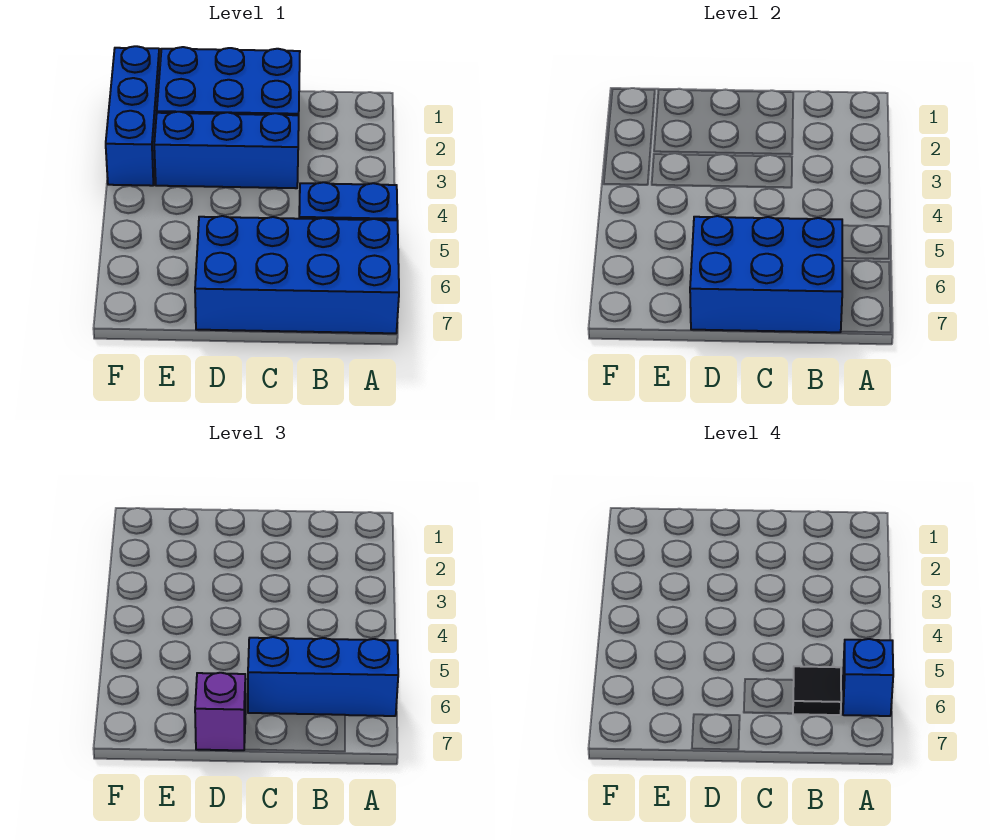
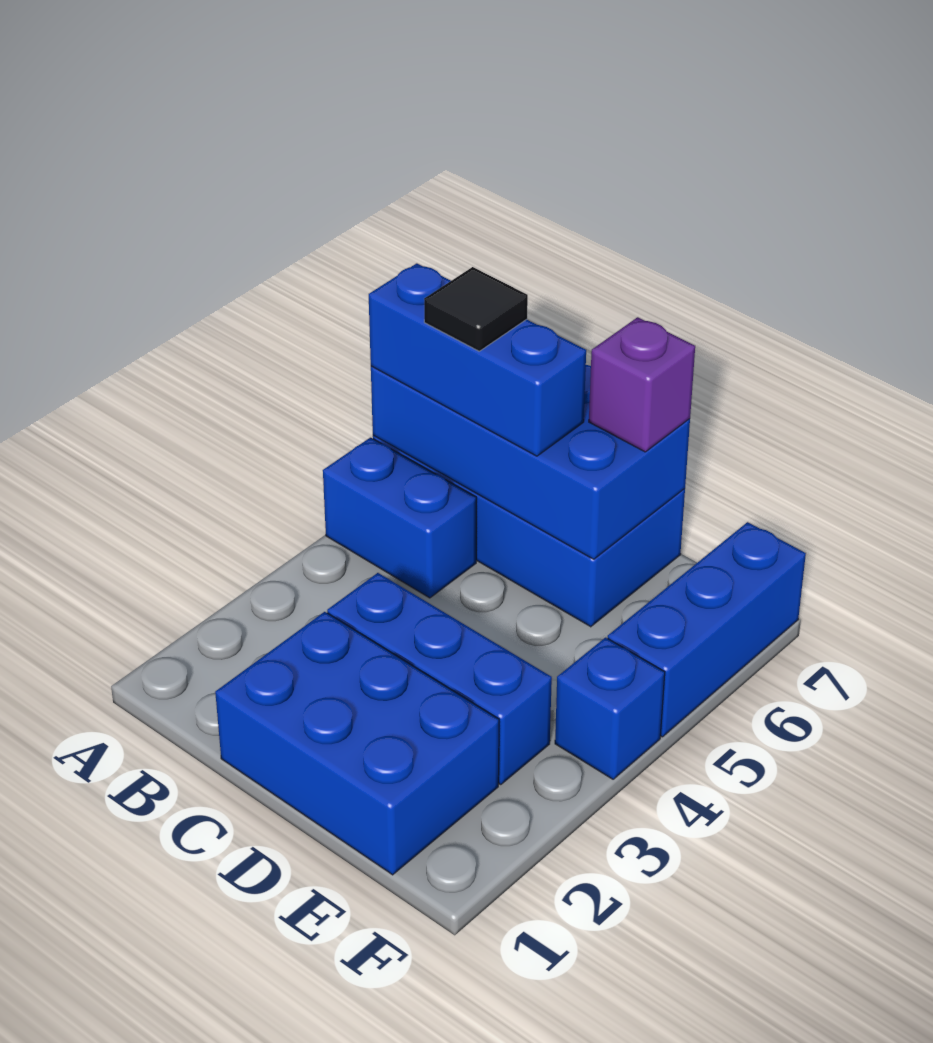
blue brick A6 level 4 -> blue brick F4 level 1
blue brick B6:D7 level 2 -> blue brick A6:D7 level 2
blue brick F1:F3 level 1 -> blue brick F5:F7 level 1

